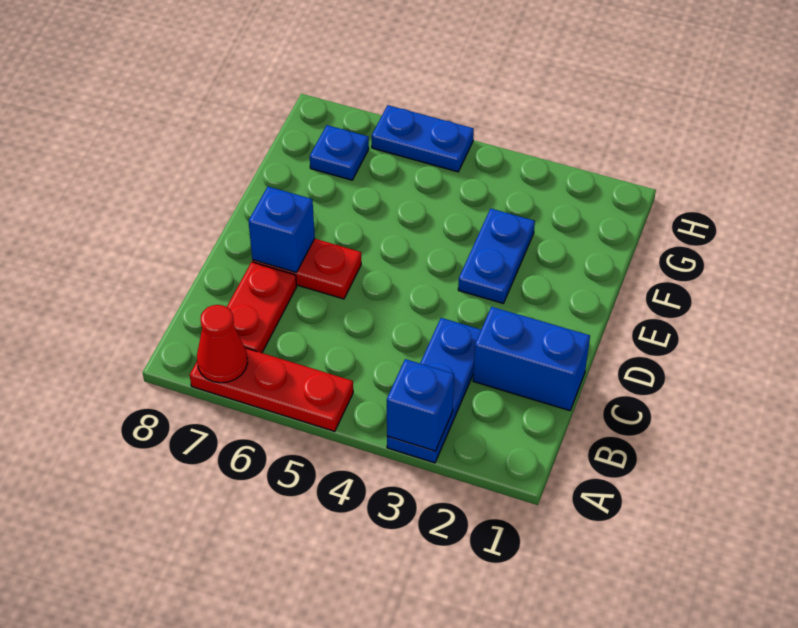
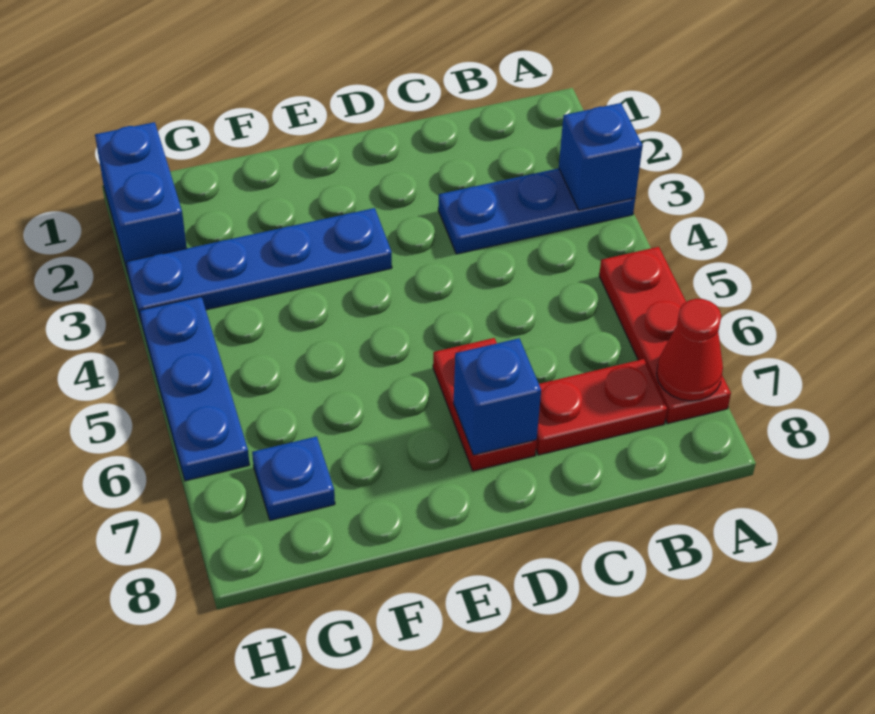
blue brick C1:C2 level 1 -> blue brick H1:H2 level 1
blue plate E3:F3 level 1 -> blue plate E3:H3 level 1
blue plate H5:H6 level 1 -> blue plate H4:H6 level 1

